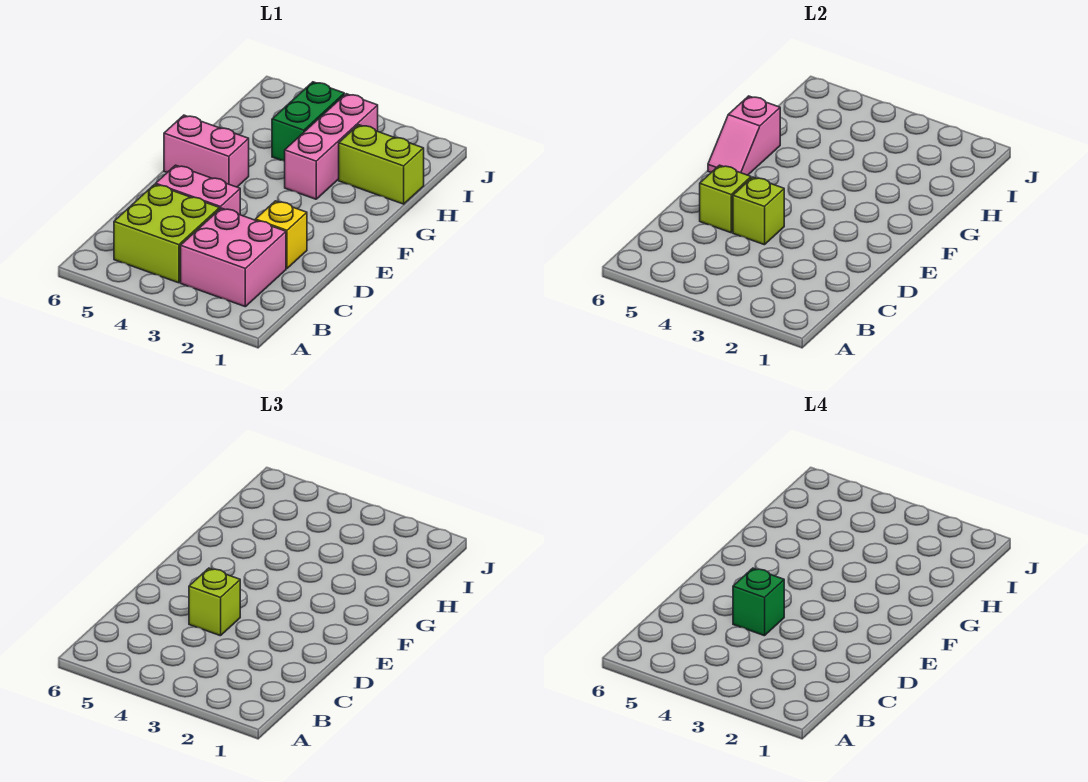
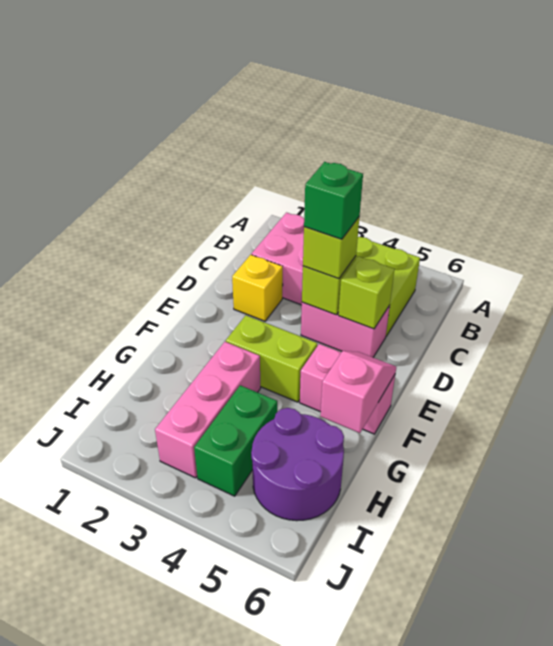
lime brick H1:H2 level 1 -> lime brick F3:F4 level 1
none -> purple round brick H5:I6 level 1

